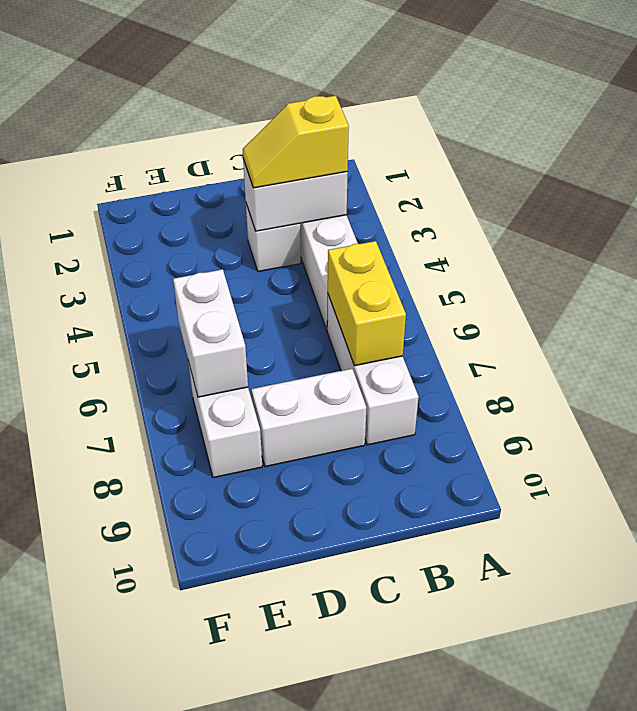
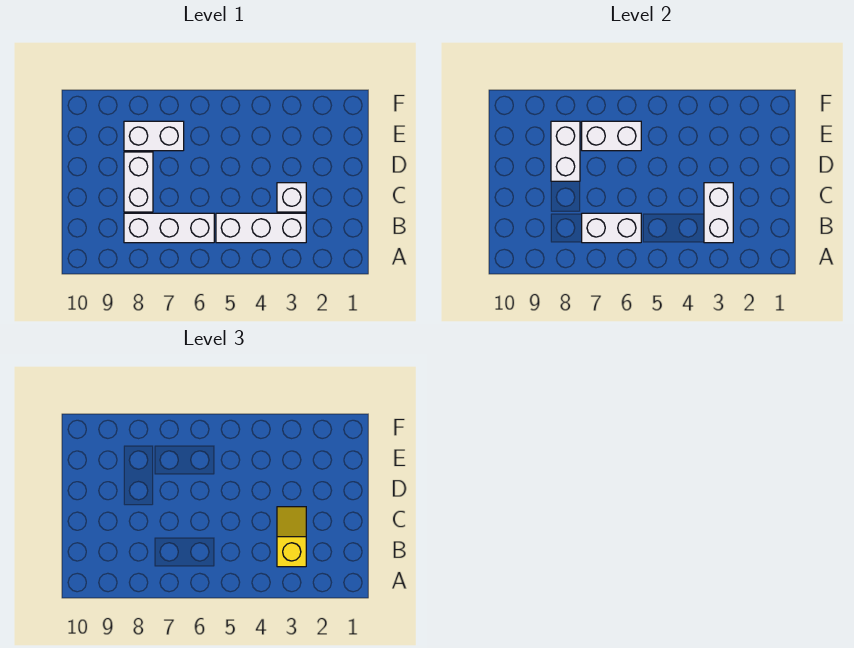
yellow brick B6:B7 level 2 -> white brick B6:B7 level 2
none -> white brick D8:E8 level 2

